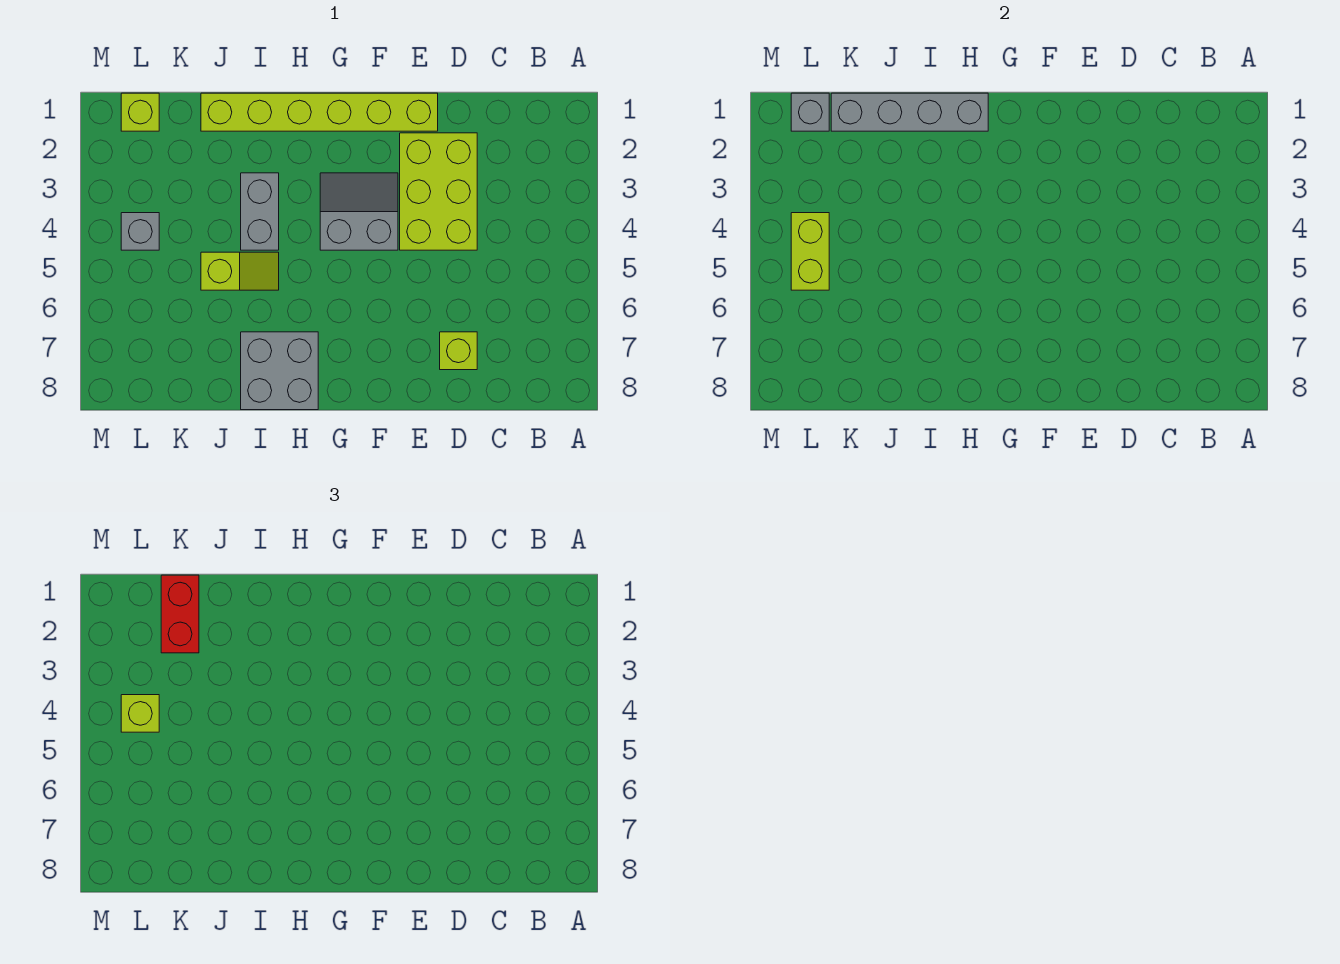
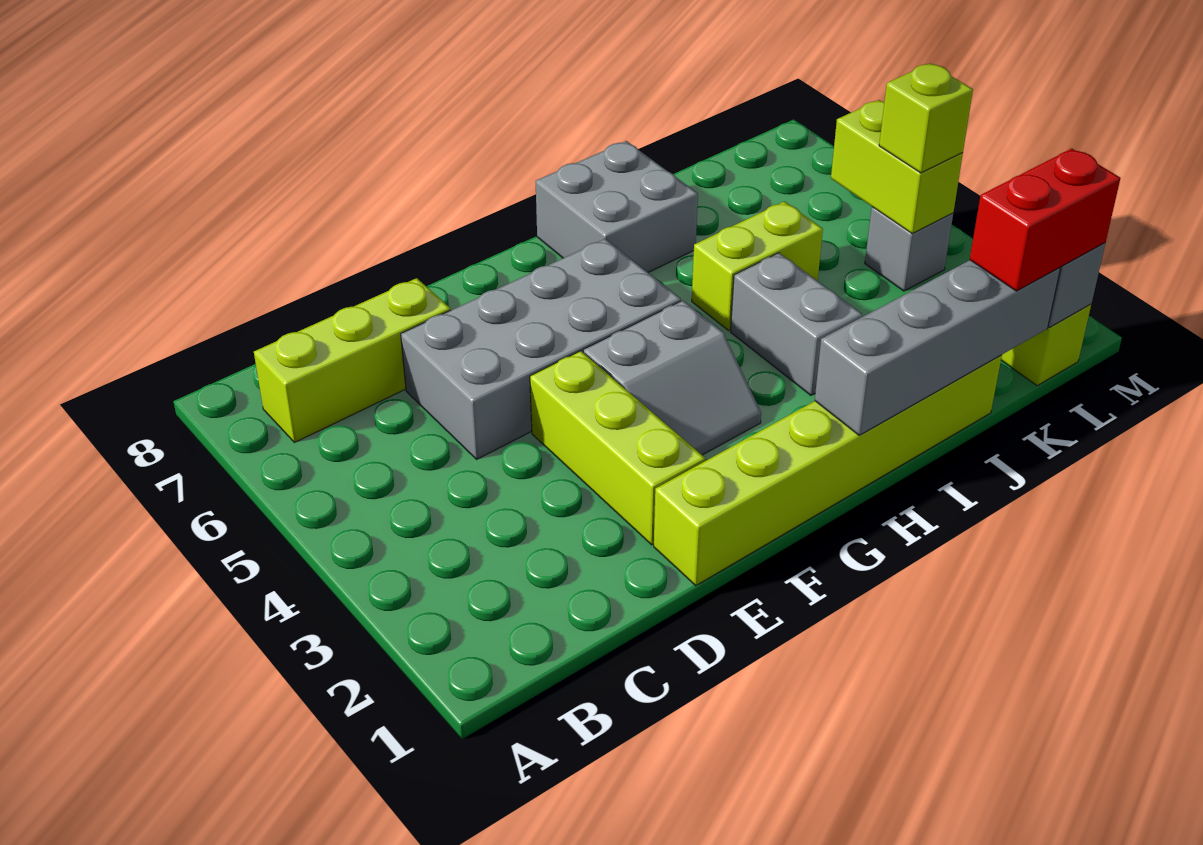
lime brick D2:E4 level 1 -> lime brick E2:E4 level 1
none -> grey brick D5:G6 level 1
lime brick D7 level 1 -> lime brick B7:D7 level 1
lime slope I5:J5 level 1 top J -> lime brick I5:J5 level 1
red brick K1:K2 level 3 -> red brick K1:L1 level 3

